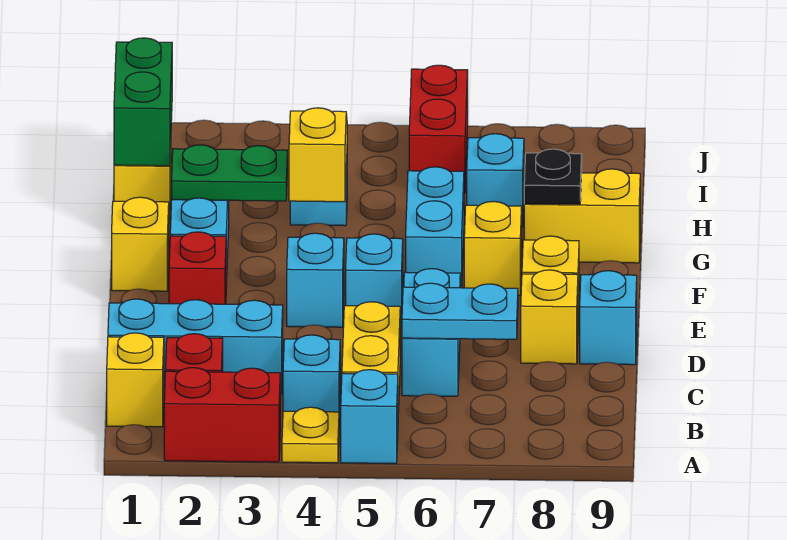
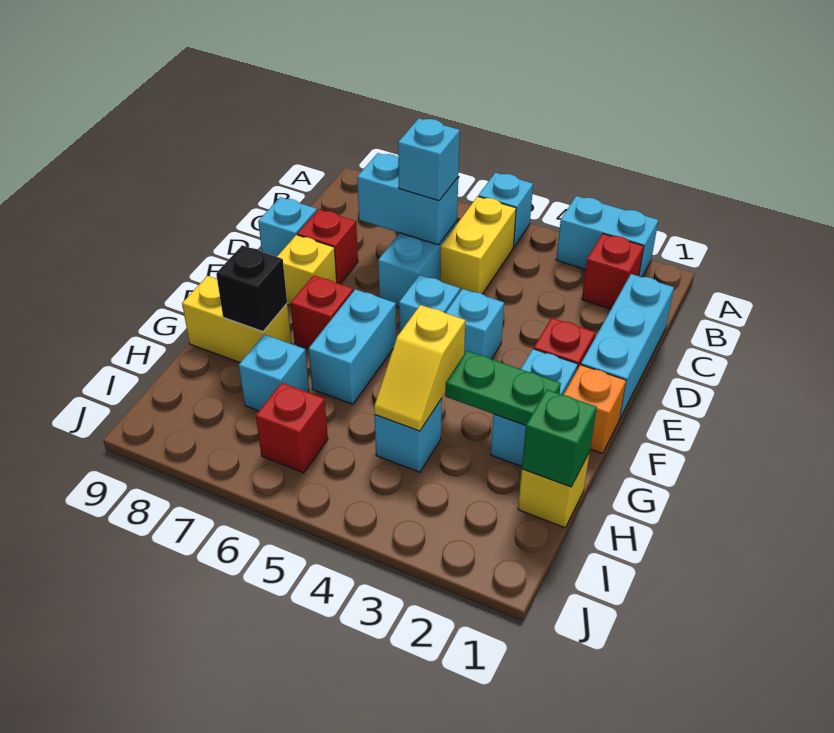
red brick A2:A3 level 1 -> cyan brick A2:A3 level 1
yellow plate A4 level 1 -> none
yellow brick B1 level 1 -> none
cyan brick B4 level 1 -> cyan brick C6 level 3
cyan brick C1:C3 level 1 -> cyan brick C1:E1 level 1
cyan plate C6:C7 level 2 -> cyan brick C6:C7 level 2
yellow brick D8 level 1 -> red brick D8 level 1
yellow brick F1 level 1 -> orange brick F1 level 1
yellow brick F7 level 1 -> red brick F7 level 1
black plate G8 level 2 -> black brick G8 level 2
green brick H1:I1 level 2 -> green brick H1 level 2
red brick I6:J6 level 1 -> red brick I6 level 1

